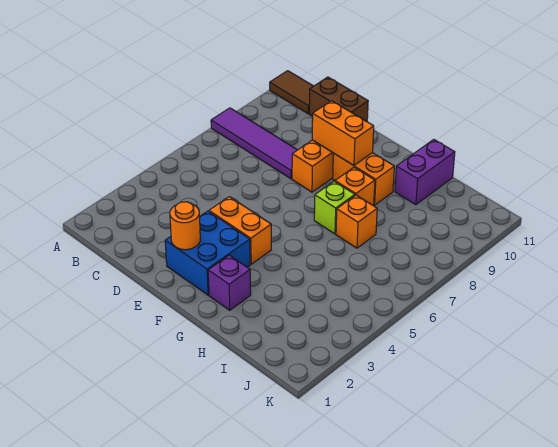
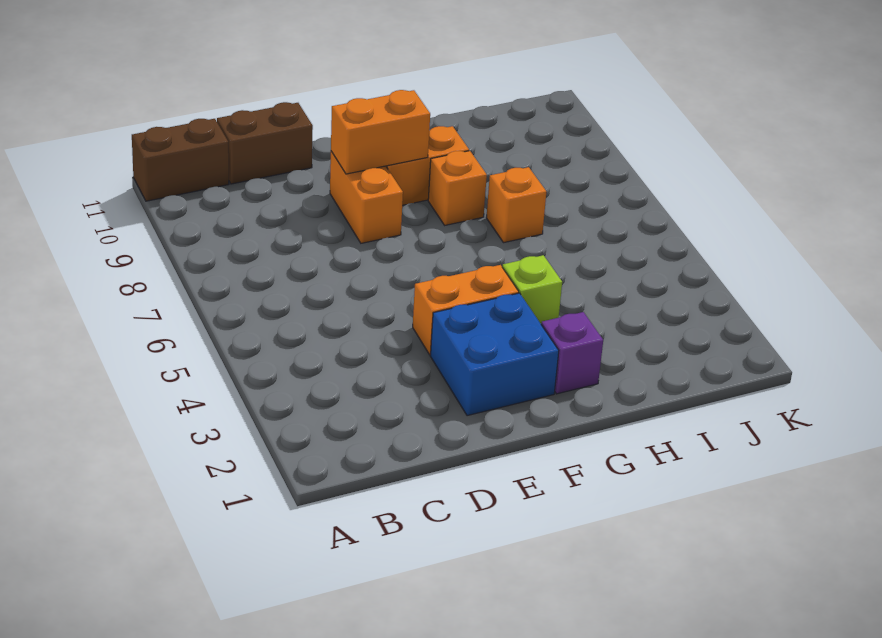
purple tile A8:D8 level 1 -> none
brown tile A11:B11 level 1 -> brown brick A11:B11 level 1
orange round brick E2 level 2 -> none
lime brick G7 level 1 -> lime brick G4 level 1
purple brick H10:H11 level 1 -> none

